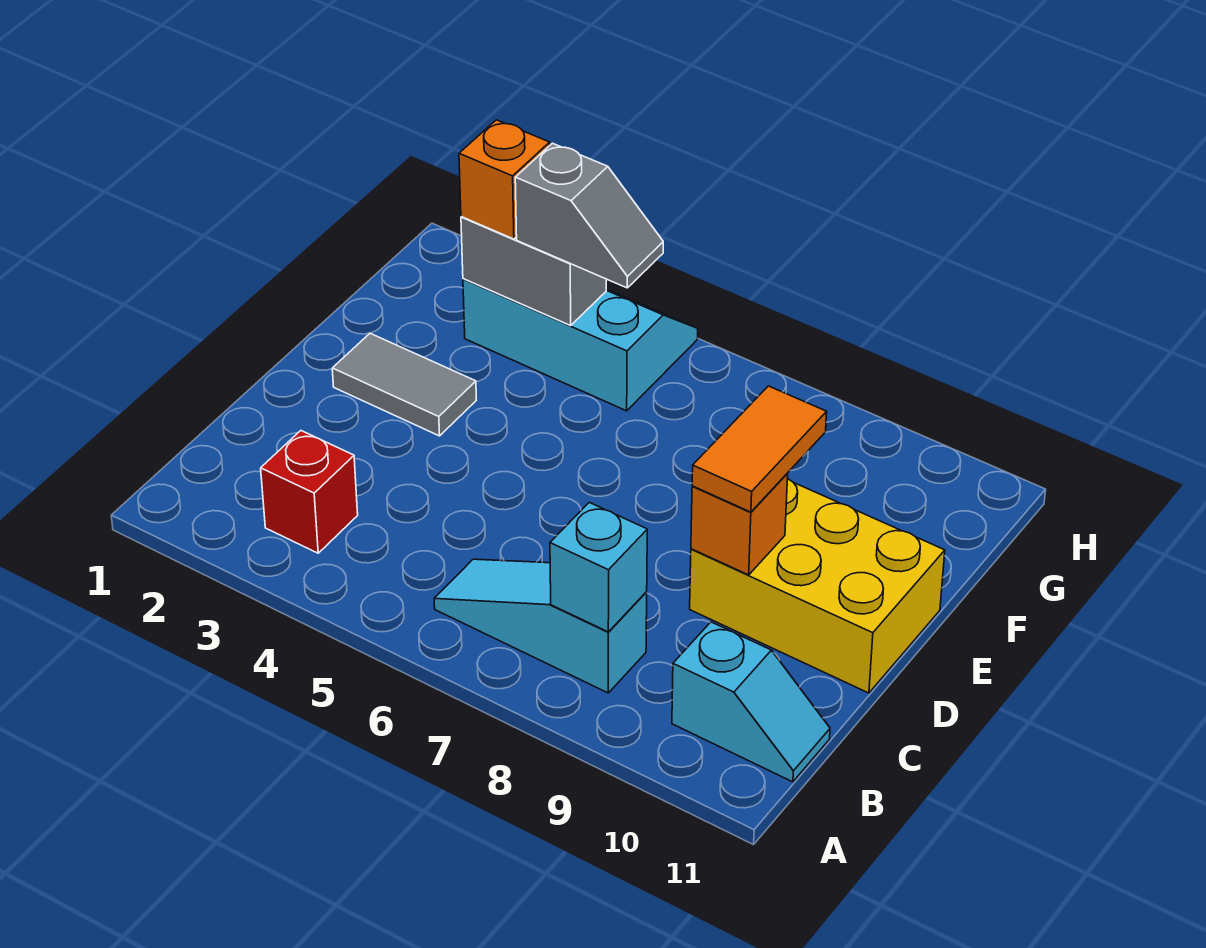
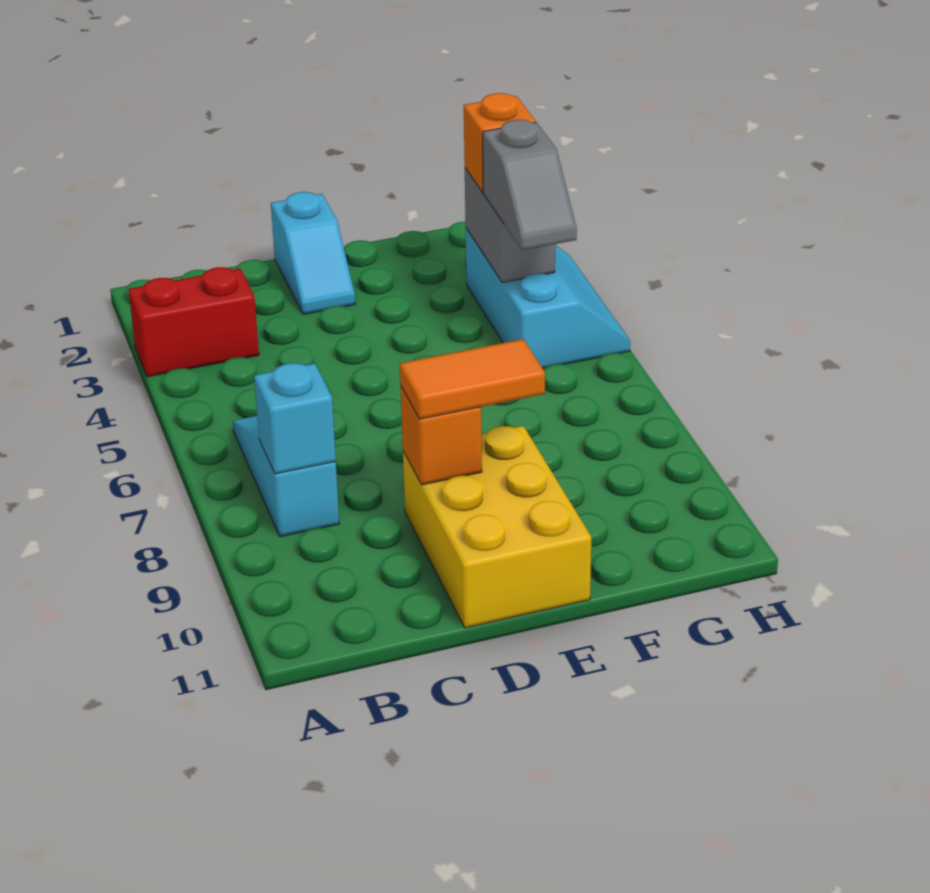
red brick B3 level 1 -> red brick A3:B3 level 1
cyan slope B10:B11 level 1 top 10 -> cyan slope D1:D2 level 1 top 1
grey tile E2:E3 level 1 -> none

